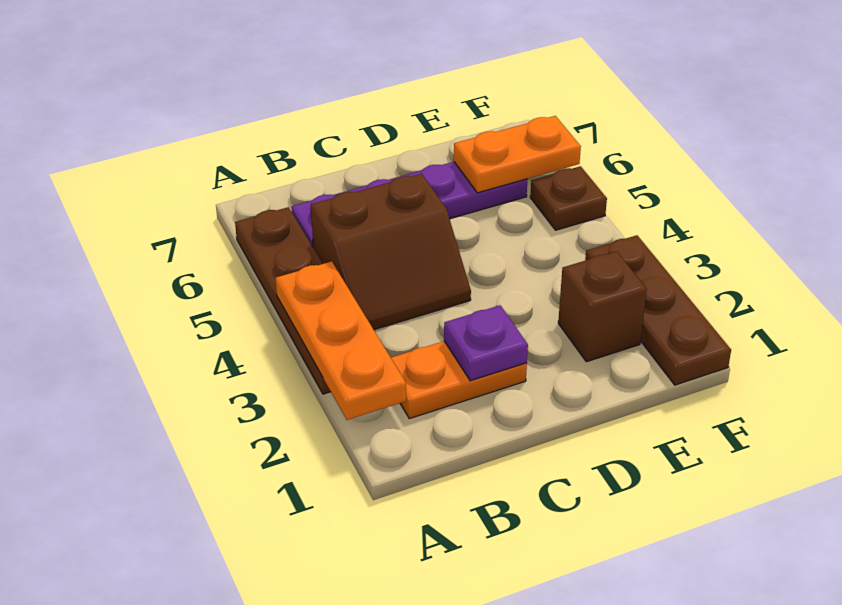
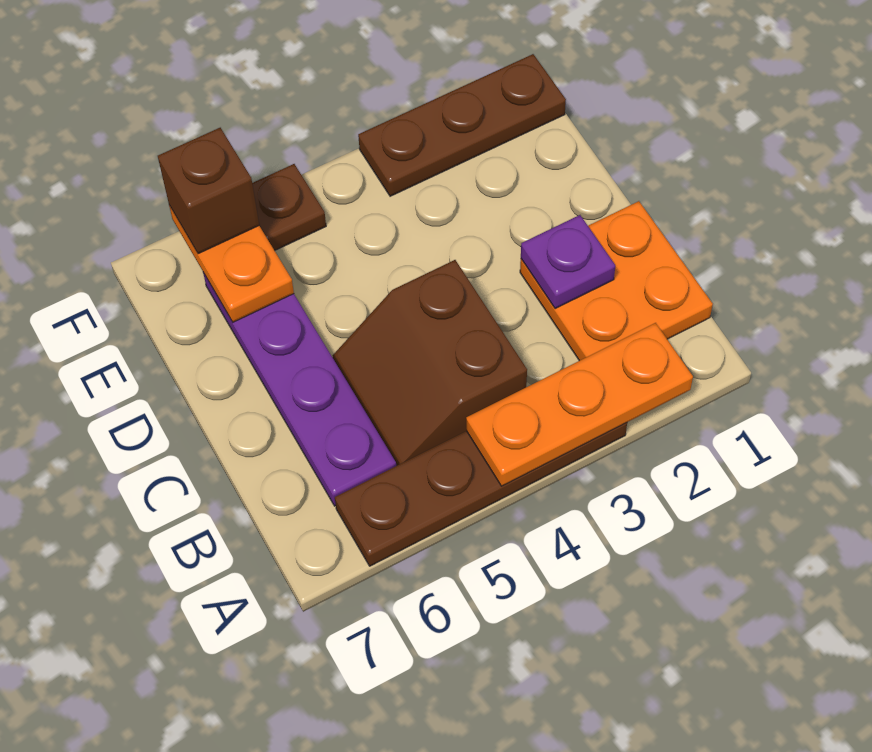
orange plate B2:C2 level 1 -> orange plate B1:C2 level 1
brown slope B4:C5 level 1 top 5 -> brown slope B4:C5 level 1 top 4
brown brick E2 level 1 -> brown brick F6 level 3

